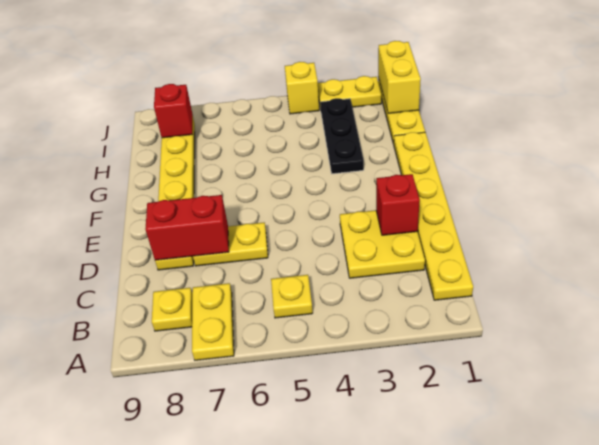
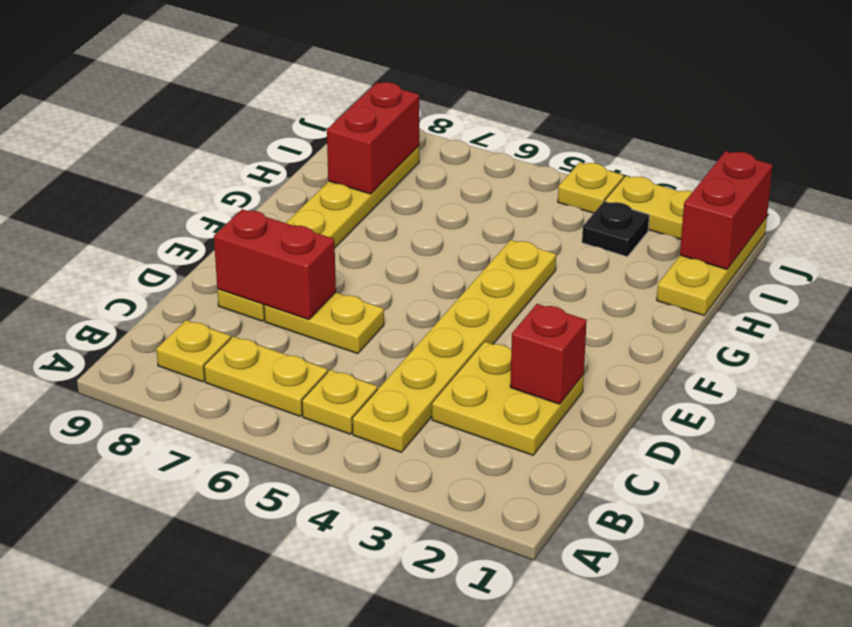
yellow plate A7:B7 level 1 -> yellow plate B6:B7 level 1
yellow plate B1:G1 level 1 -> yellow plate B4:G4 level 1
black plate G3:I3 level 1 -> black plate I3 level 1
yellow brick I1:J1 level 2 -> red brick I1:J1 level 2
red brick I8 level 2 -> red brick H8:I8 level 2
yellow brick J4 level 1 -> yellow plate J4 level 1

